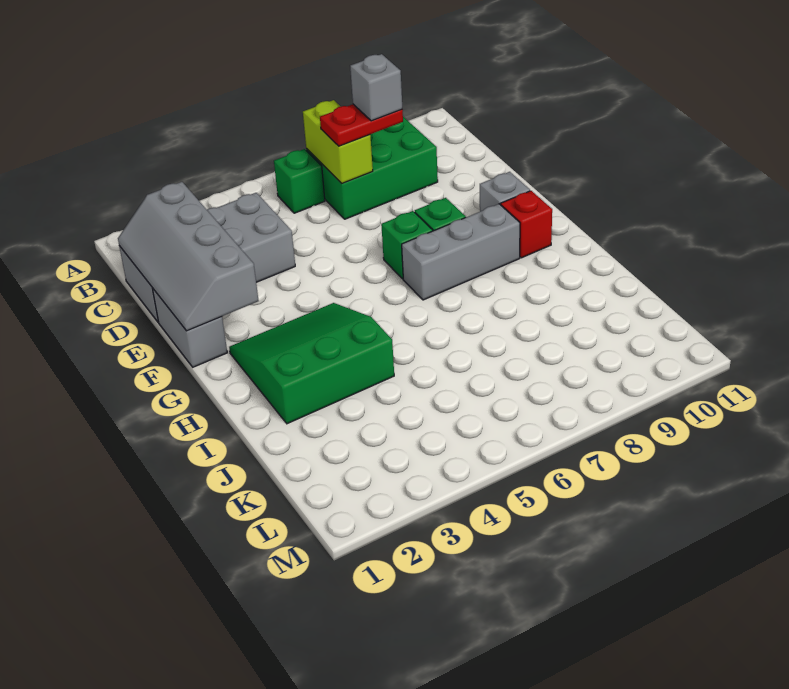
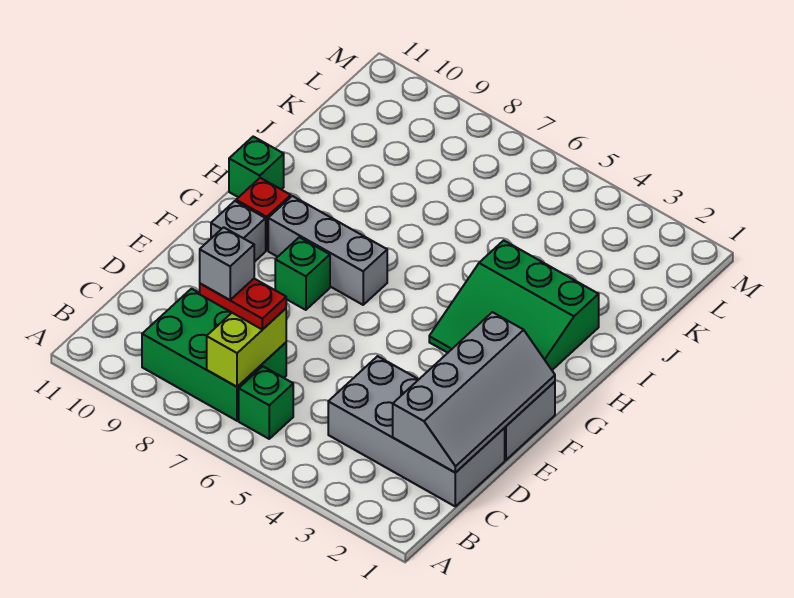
green brick F7 level 1 -> green brick H11 level 1

